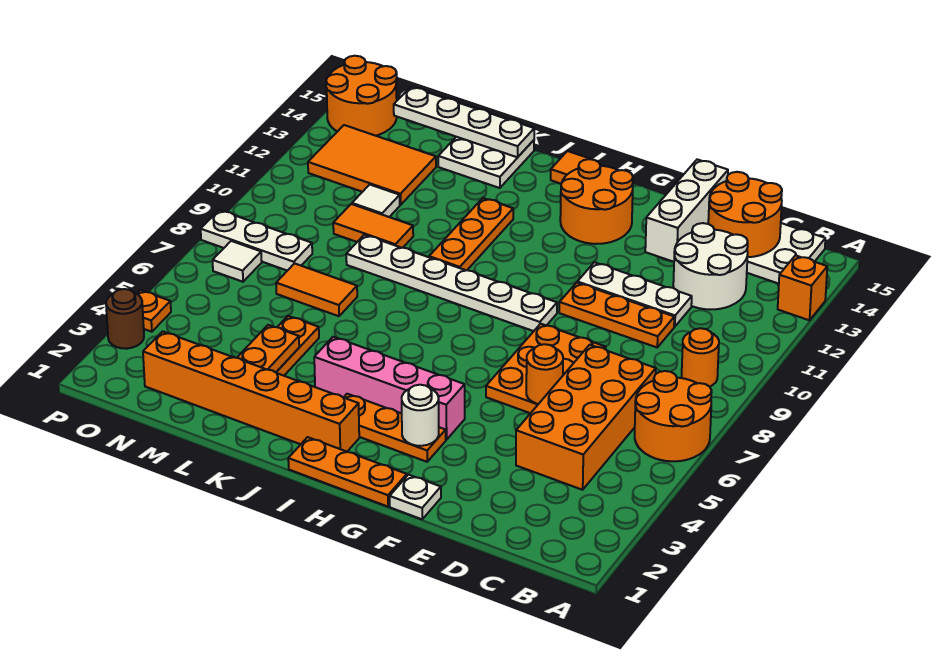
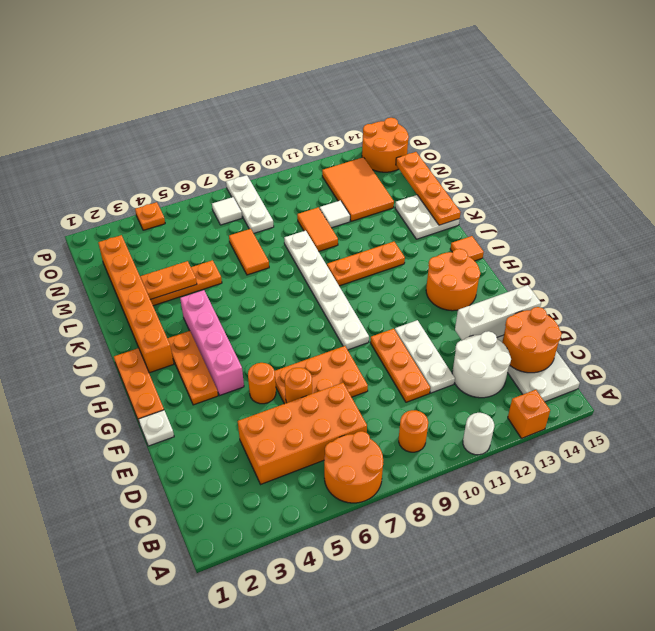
none -> orange round brick F5 level 1
white round brick G3 level 2 -> white round brick A11 level 1
white plate K15:N15 level 2 -> orange plate K15:N15 level 2
brown round brick P3 level 1 -> none

